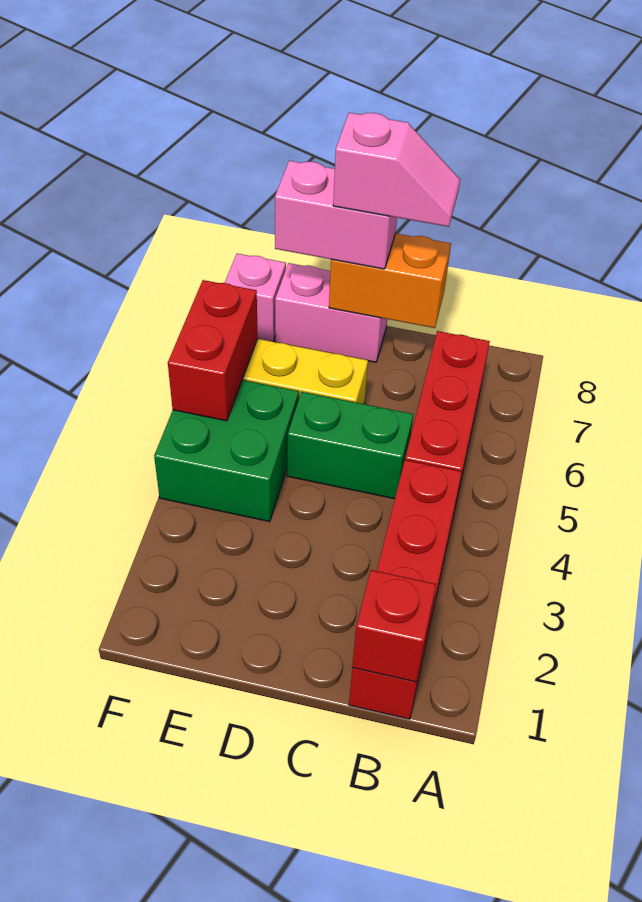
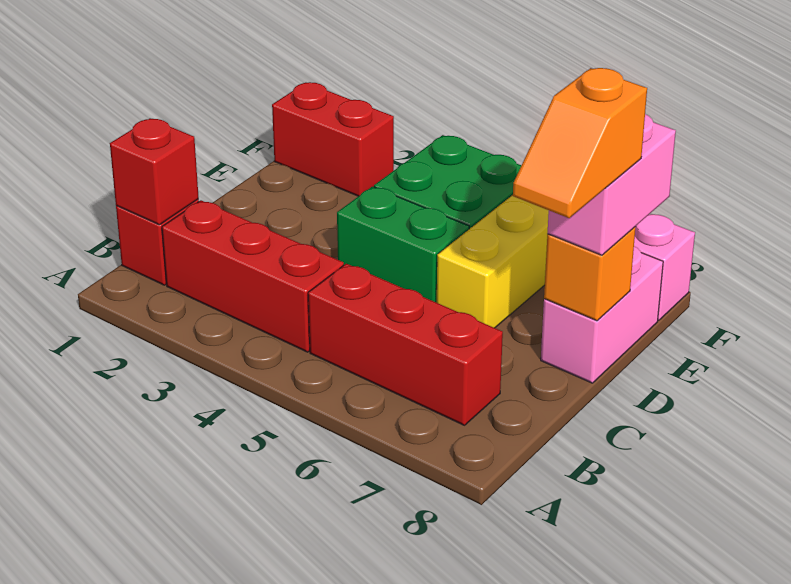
green brick C5:D5 level 1 -> green brick D4:D5 level 1
orange brick C8:D8 level 2 -> orange brick D8 level 2
pink slope C8:D8 level 4 top D -> orange slope C8:D8 level 4 top D
red brick F5:F6 level 2 -> red brick F1:F2 level 1

